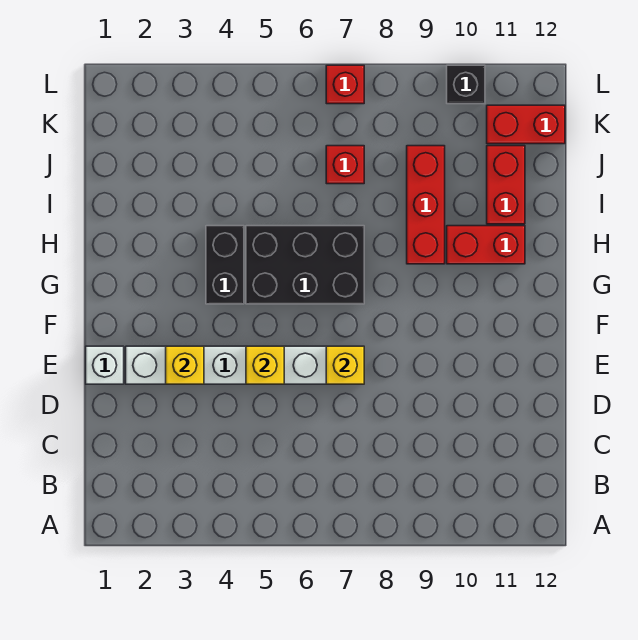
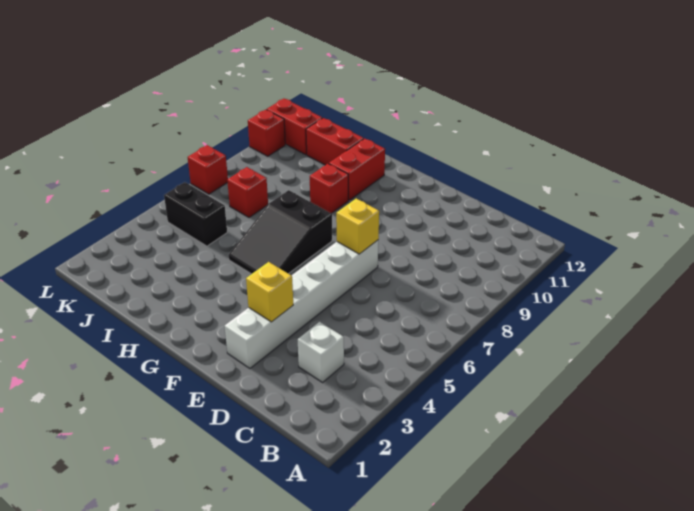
white brick E1 level 1 -> white brick C3 level 1
yellow brick E5 level 2 -> none
black brick G4:H4 level 1 -> black brick J5:K5 level 1
black brick G5:H7 level 1 -> black slope G5:H7 level 1 top 7
red brick H9:J9 level 1 -> red brick H9 level 1
red brick K11:K12 level 1 -> red brick K11:L11 level 1
black brick L10 level 1 -> red brick L10 level 1

